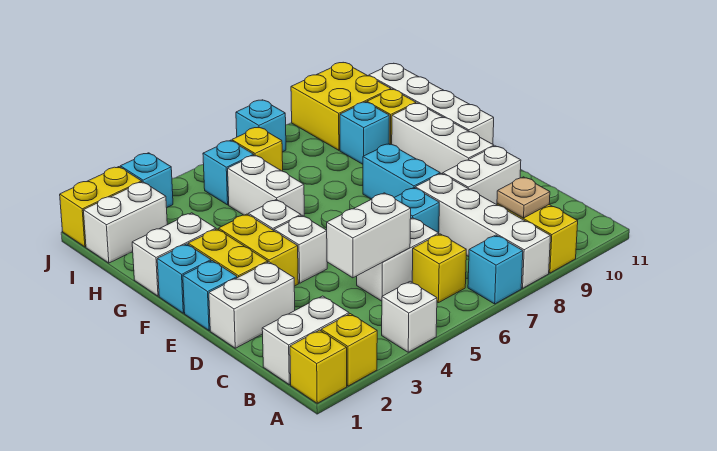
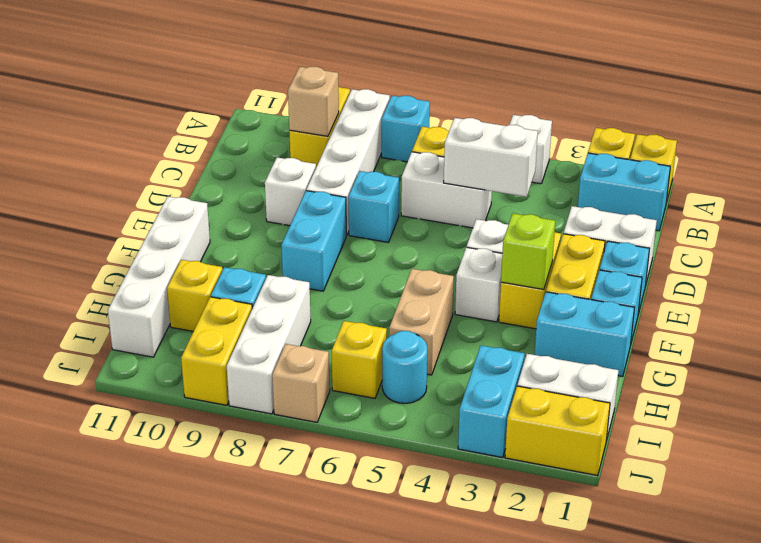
white brick B1:B2 level 1 -> cyan brick B1:B2 level 1
tan plate B9 level 2 -> tan brick B9 level 2
white brick D9:D10 level 1 -> white brick D9 level 1
white brick E10:G10 level 1 -> white brick H8:J8 level 1
none -> lime brick F3 level 2
white brick G1:G2 level 1 -> cyan brick G1:G2 level 1
white brick G5:H5 level 1 -> tan brick G5:H5 level 1
cyan brick I5 level 1 -> cyan round brick I5 level 1
yellow brick I9:J10 level 1 -> yellow brick I9:J9 level 1
cyan brick J3 level 1 -> cyan brick I3:J3 level 1
cyan brick J7 level 1 -> tan brick J7 level 1

